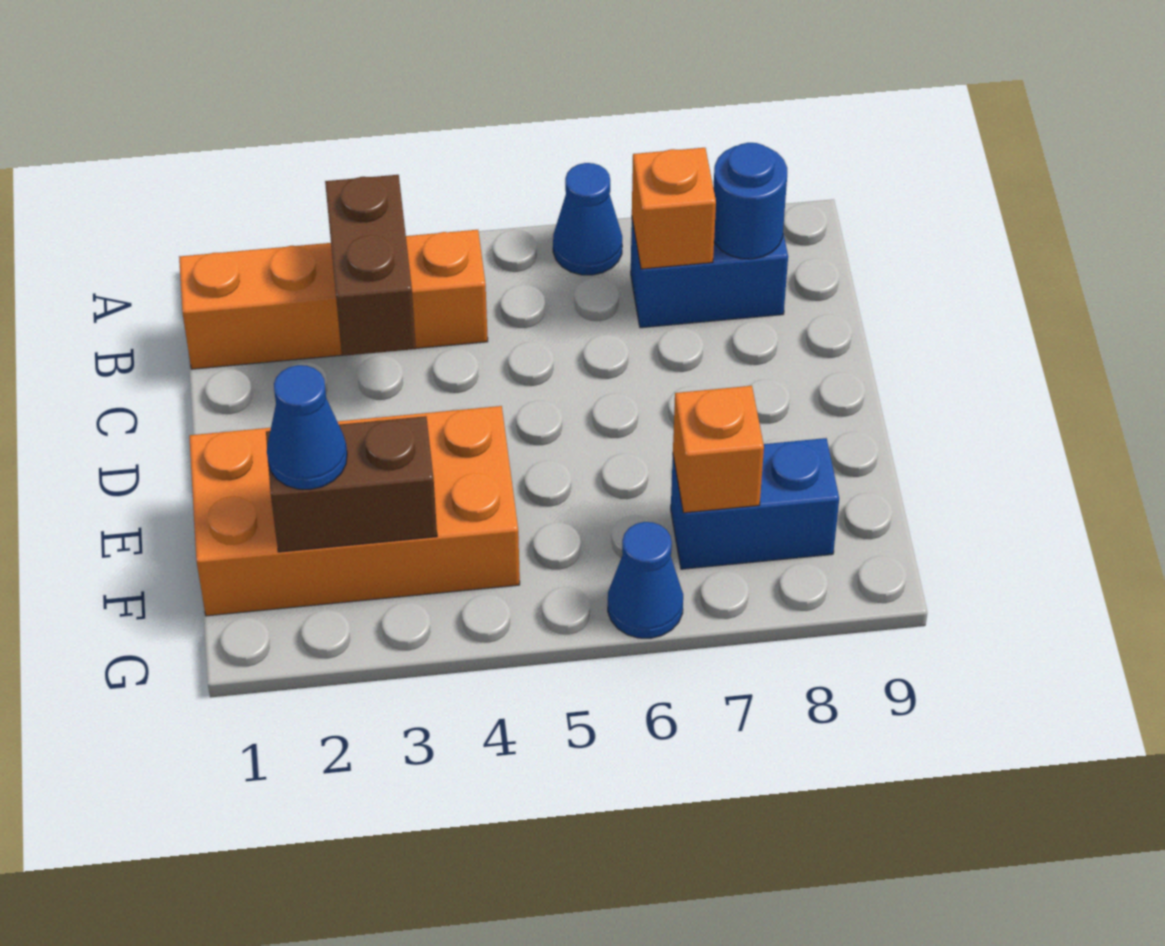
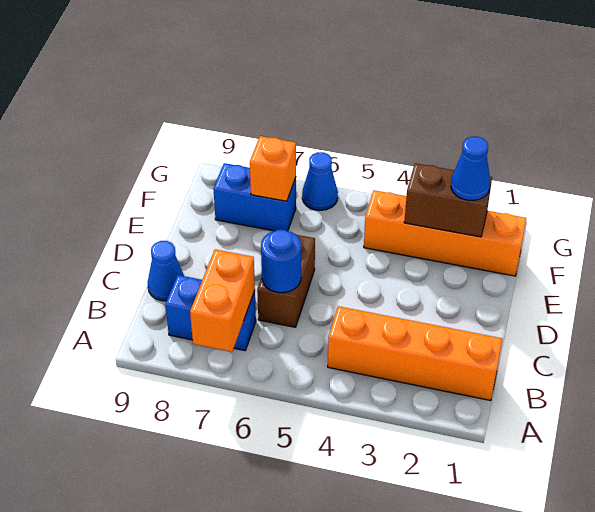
blue cone A6 level 1 -> blue cone C9 level 1
brown brick B3:C3 level 2 -> brown brick C6:D6 level 1
orange brick B7 level 2 -> orange brick A7:B7 level 2
blue round brick B8 level 2 -> blue round brick C6 level 2
orange brick E1:F4 level 1 -> orange brick F1:F4 level 1

